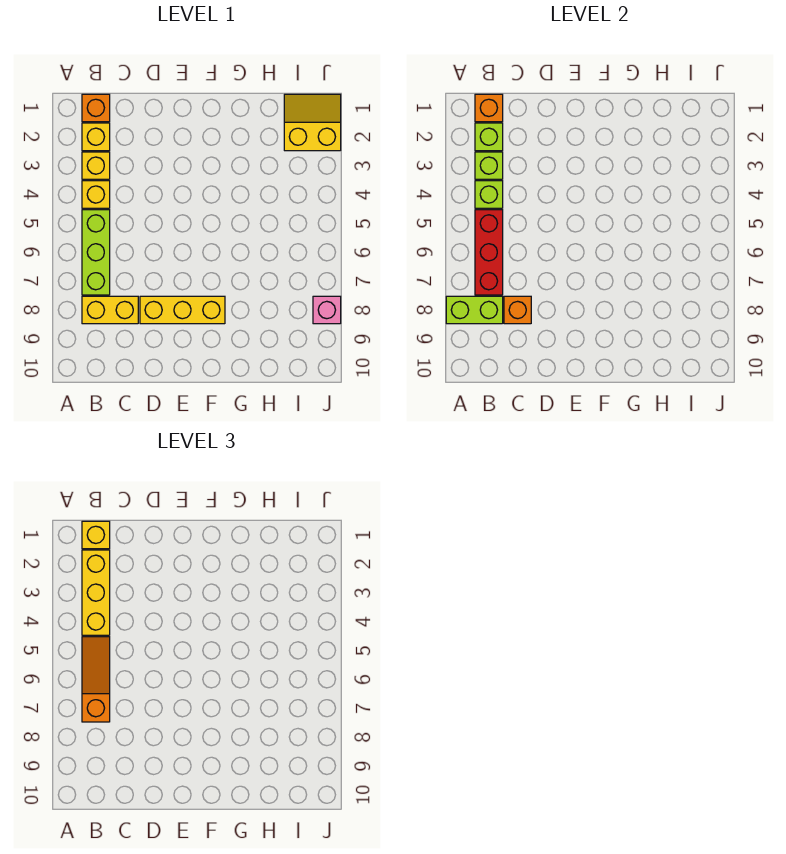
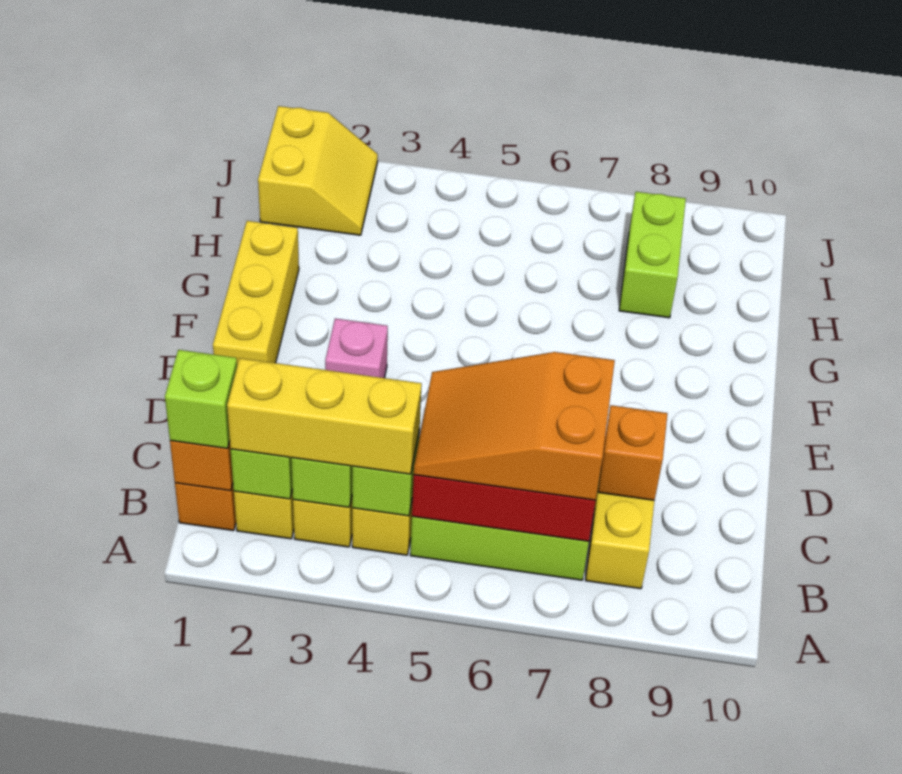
lime brick A8:B8 level 2 -> lime brick H8:I8 level 1
yellow brick B1 level 3 -> lime brick B1 level 3
orange slope B5:B7 level 3 top 7 -> orange slope B5:C7 level 3 top 7
yellow brick D8:F8 level 1 -> yellow brick E1:G1 level 1
yellow slope I1:J2 level 1 top 2 -> yellow slope I1:J2 level 1 top 1
pink brick J8 level 1 -> pink brick E3 level 1

